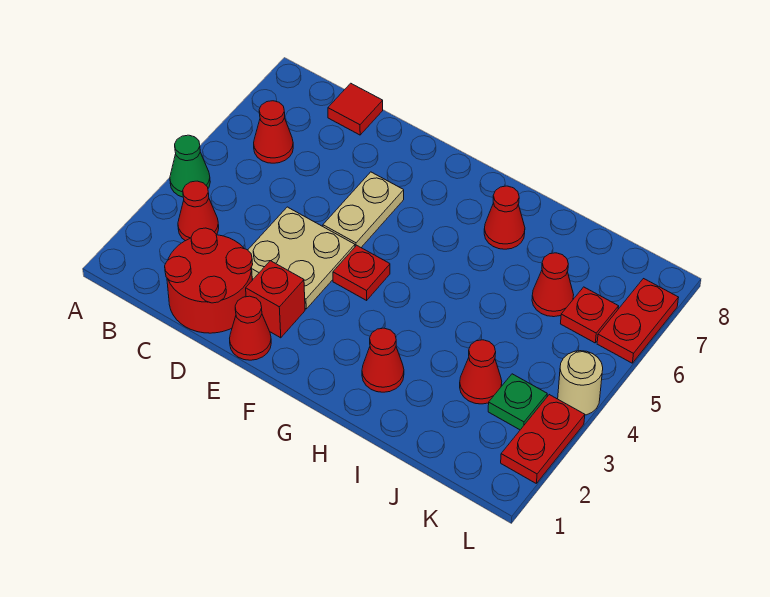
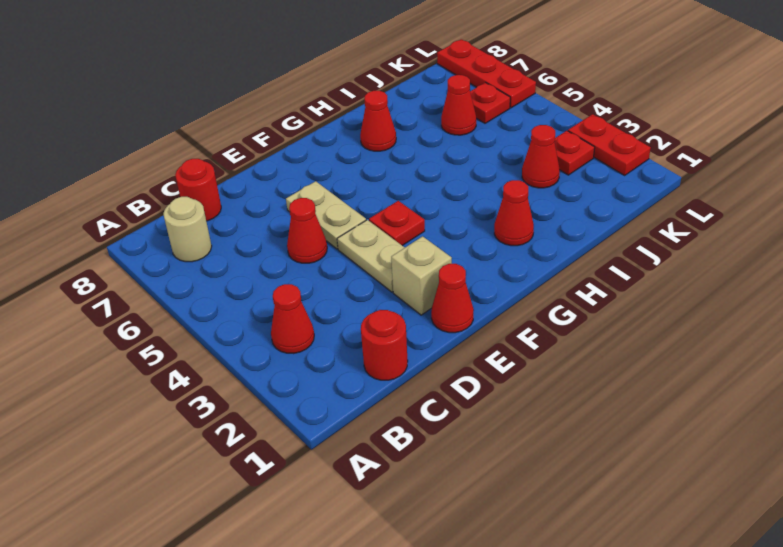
green cone A4 level 1 -> none
red cone B6 level 1 -> red cone D5 level 1
red round brick C1:D2 level 1 -> red round brick C1 level 1
red tile C8 level 1 -> red round brick C8 level 1
tan plate D3:E4 level 1 -> tan plate E3:E4 level 1
red brick E2 level 1 -> tan brick E2 level 1
green plate K3 level 1 -> red plate K3 level 1
tan round brick L4 level 1 -> tan round brick B7 level 1
red plate L6:L7 level 1 -> red plate L6:L8 level 1

